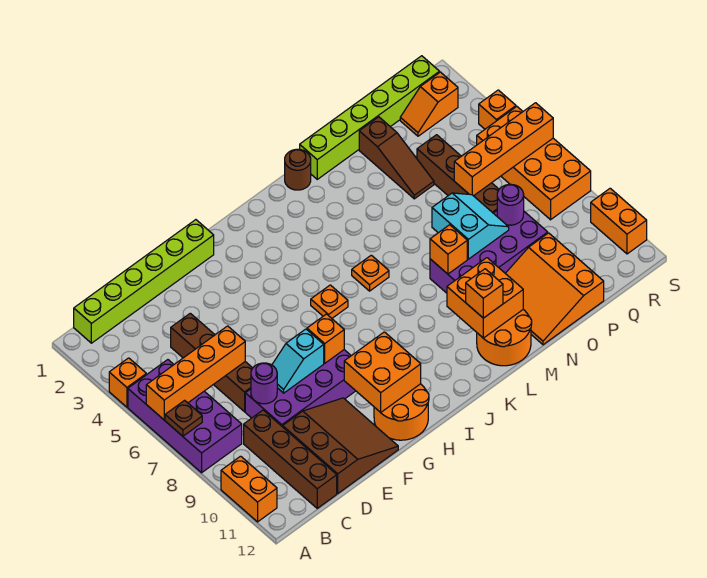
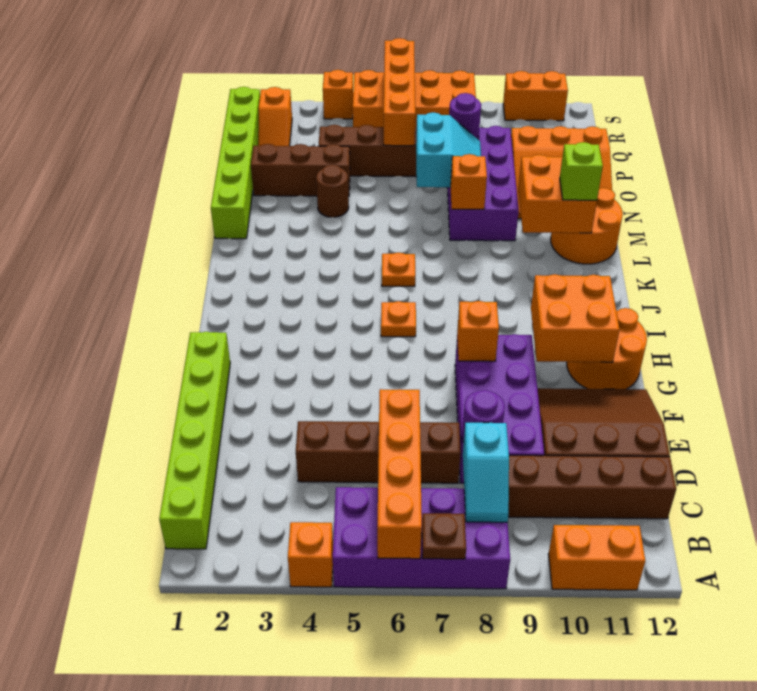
cyan slope E8:F8 level 2 top F -> cyan slope B8:C8 level 2 top C
brown round brick L1 level 1 -> brown round brick N4 level 1
orange brick L11 level 3 -> lime brick L11 level 3
cyan slope N7:O8 level 2 top N -> cyan slope N7:O8 level 2 top 7
brown slope O2:O4 level 1 top 2 -> brown brick O2:O4 level 1

